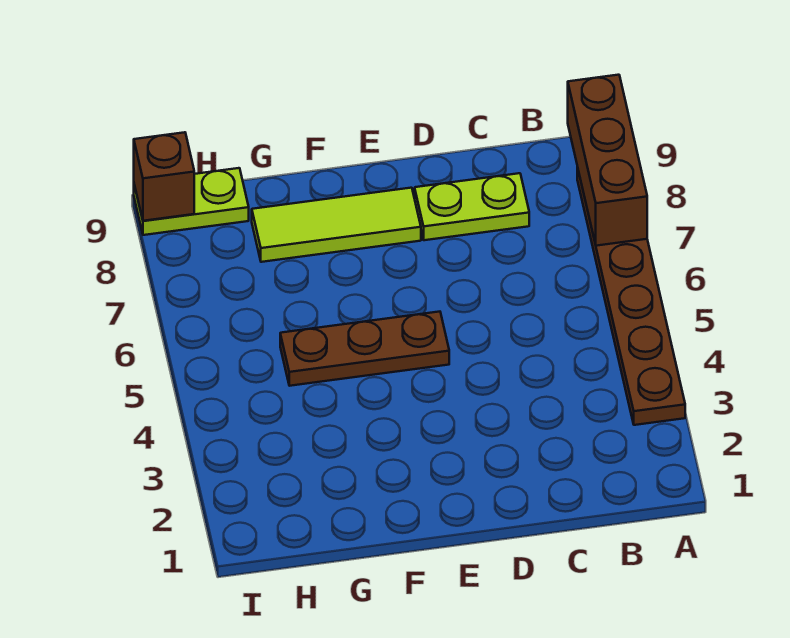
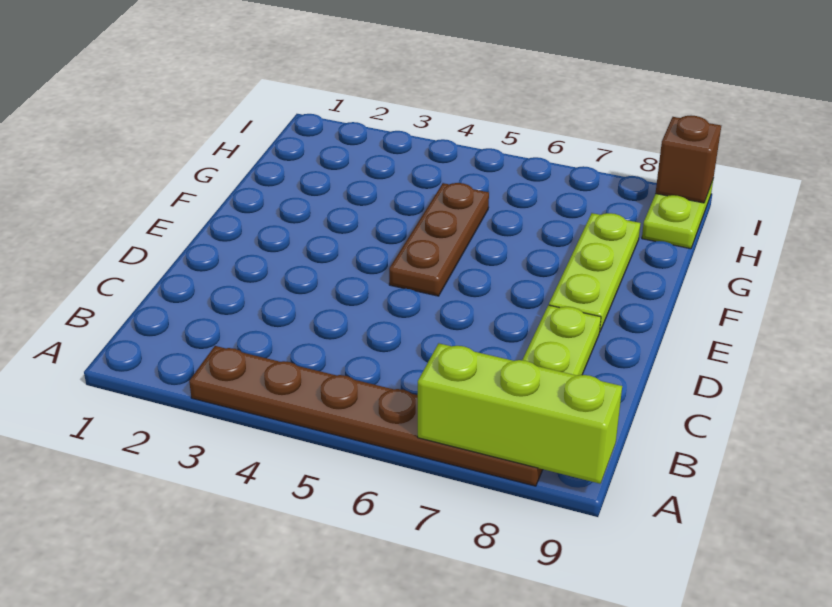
brown brick A7:A9 level 2 -> lime brick A7:A9 level 2
lime tile E8:G8 level 1 -> lime plate E8:G8 level 1

